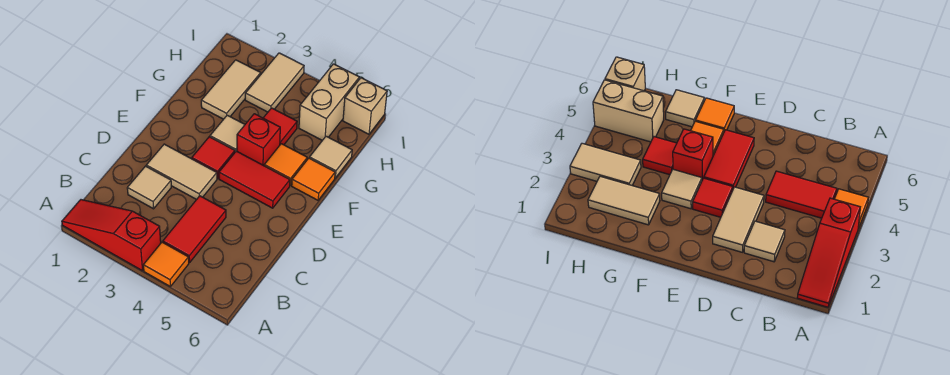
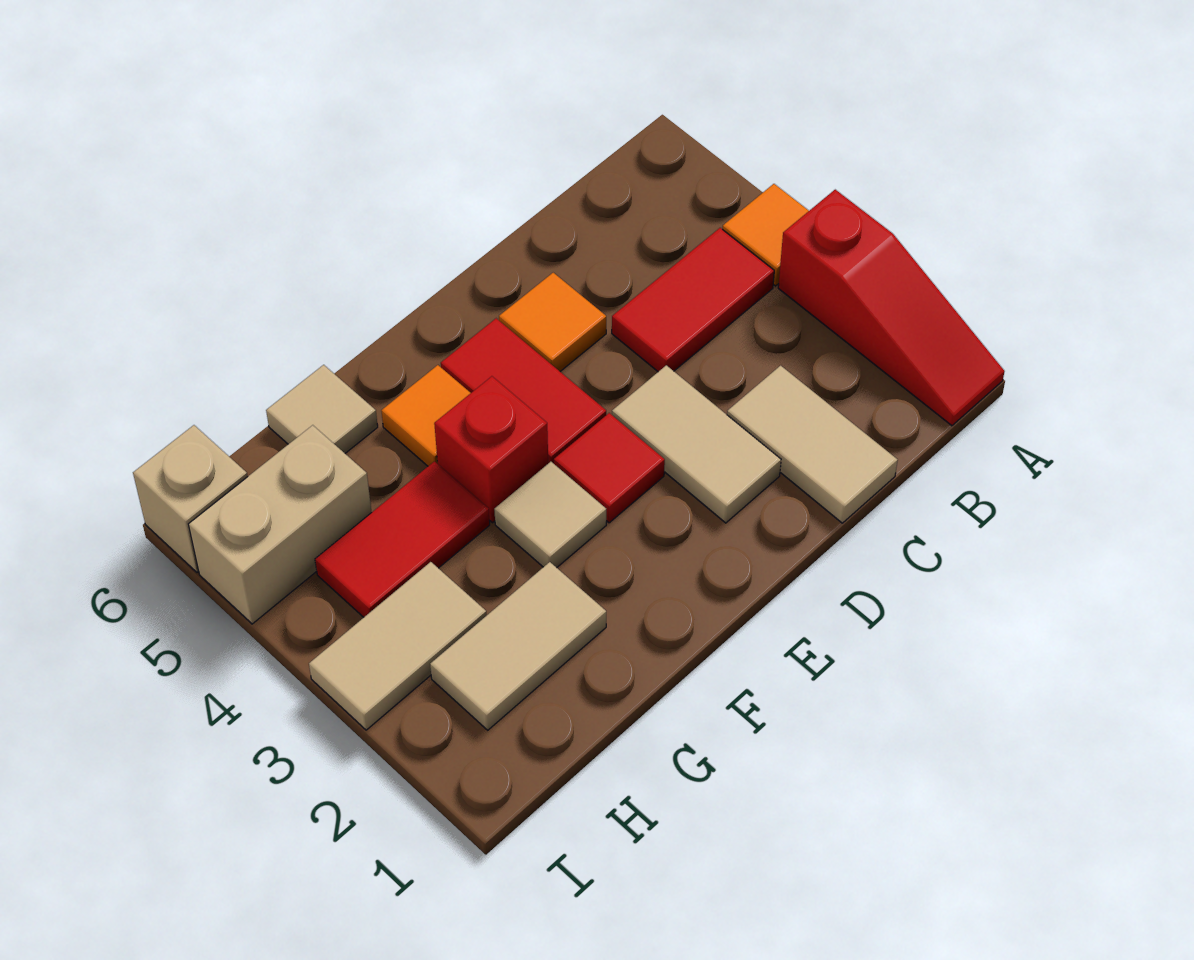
tan tile C2 level 1 -> tan tile C1:C2 level 1
orange tile F6 level 1 -> orange tile D5 level 1
red tile G4 level 1 -> red tile G4:H4 level 1

